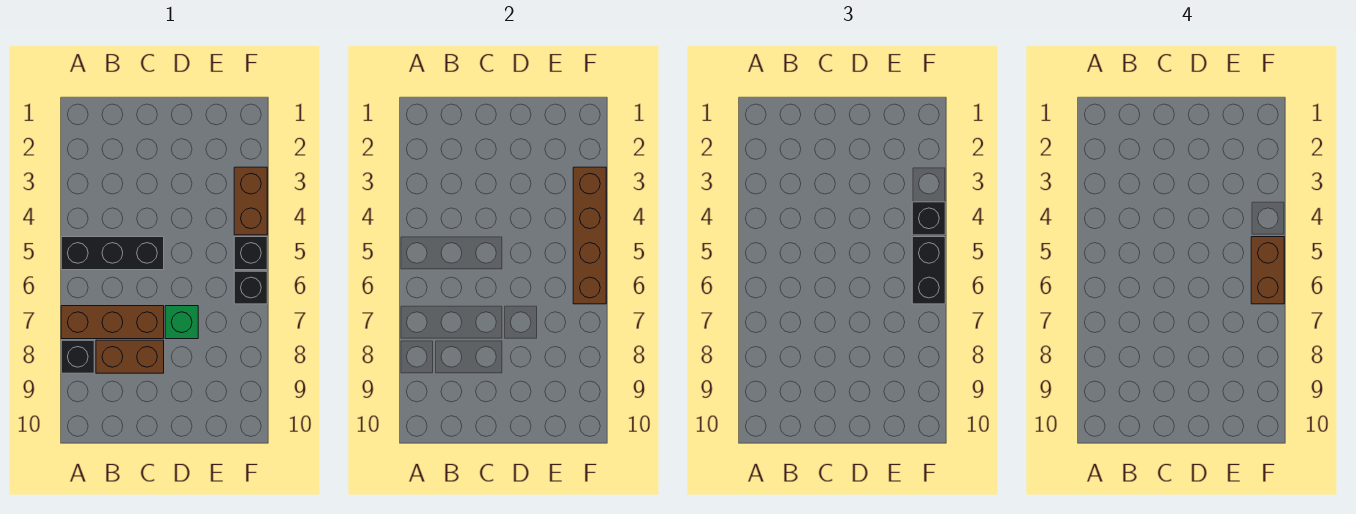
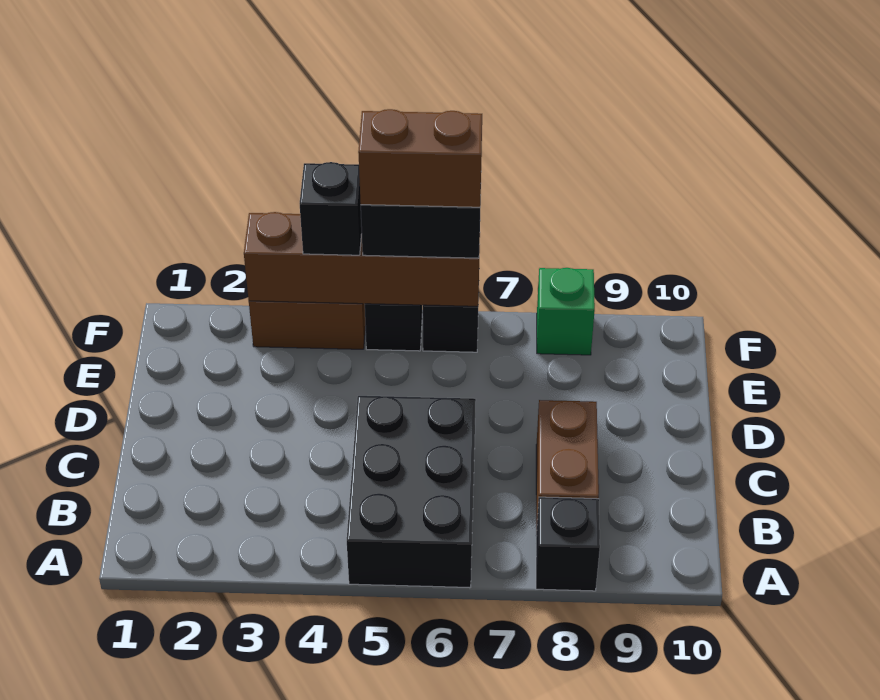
black brick A5:C5 level 1 -> black brick A5:C6 level 1
brown brick A7:C7 level 1 -> none
green brick D7 level 1 -> green brick F8 level 1

